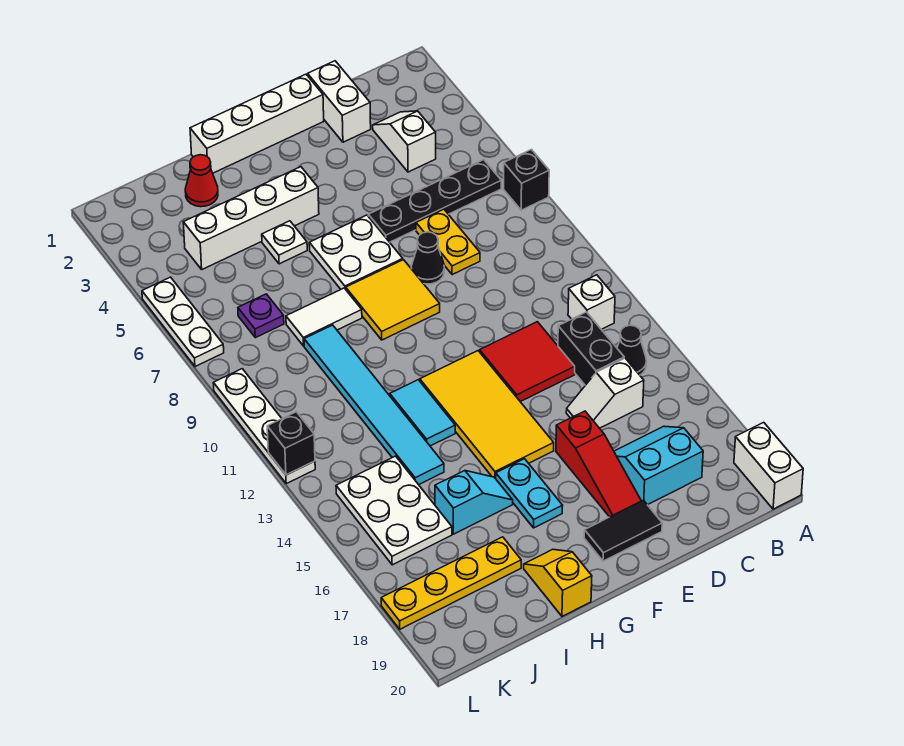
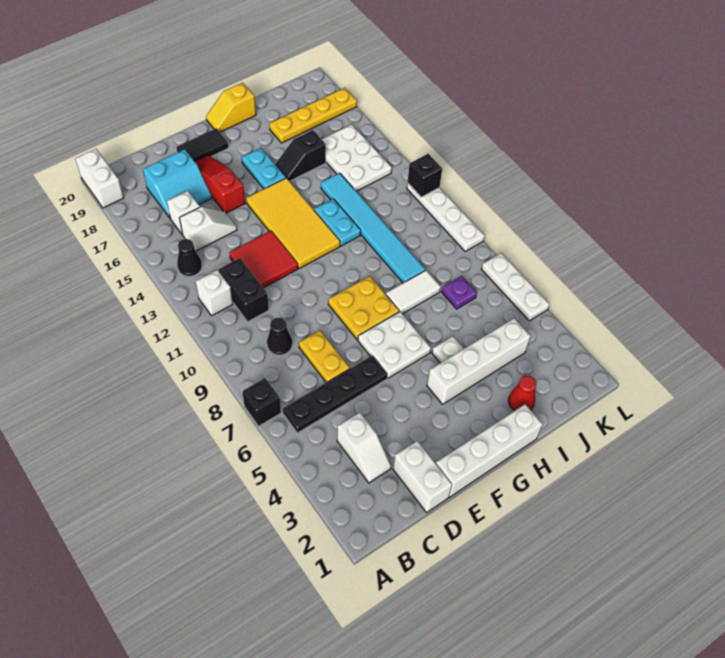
black brick C13:C14 level 1 -> black brick C11:C12 level 1
none -> white brick C16 level 1
black cone E8 level 1 -> black cone C9 level 1
yellow tile F8:G9 level 1 -> yellow plate F8:G9 level 1
cyan tile H12:H13 level 1 -> cyan plate H12:H13 level 1
cyan slope H16:I16 level 1 top I -> black slope H16:I16 level 1 top I
yellow slope H19:H20 level 1 top 20 -> yellow slope G20:H20 level 1 top H

